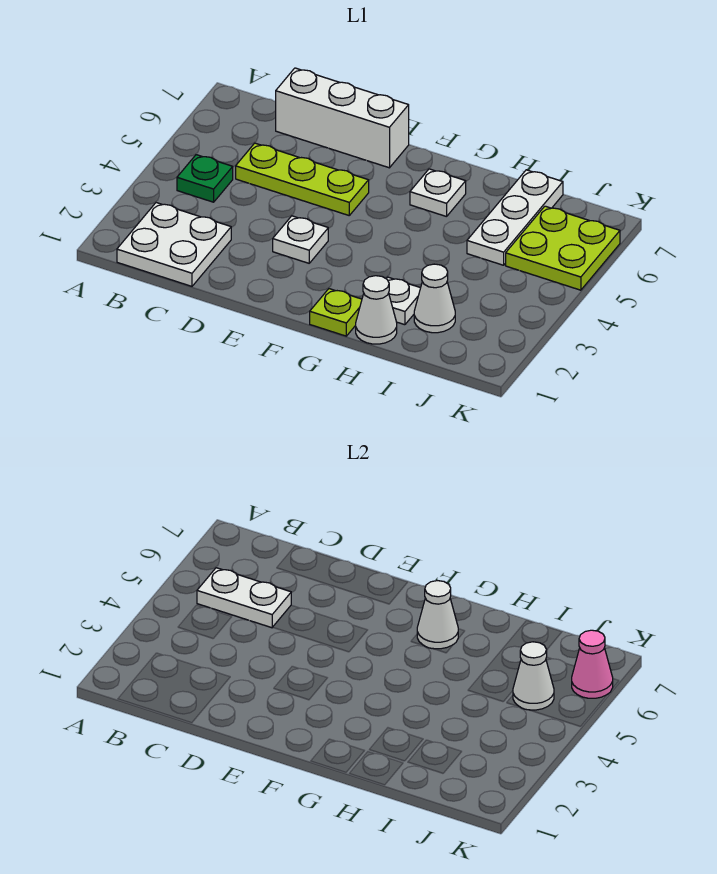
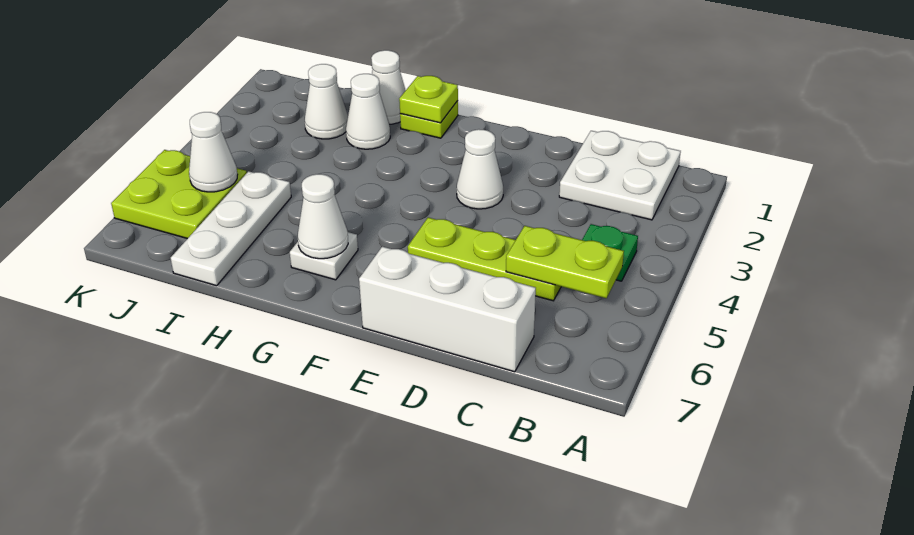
white plate B5:C5 level 2 -> lime plate B5:C5 level 2
white plate E3 level 1 -> white cone E3 level 1
none -> lime plate G1 level 2
white plate H2 level 1 -> white cone H2 level 1
pink cone K6 level 2 -> none

